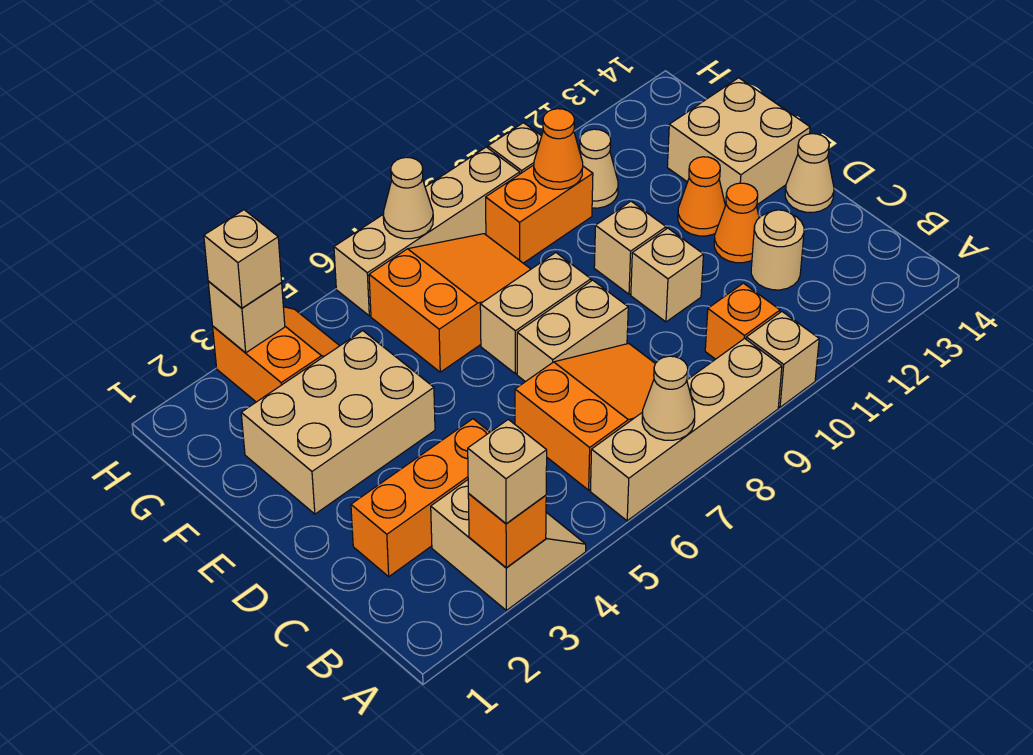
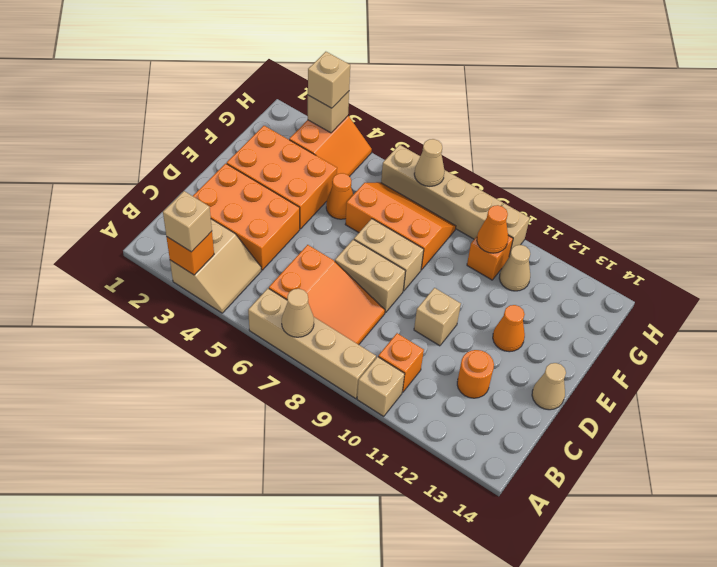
orange brick C2:C4 level 1 -> orange brick C2:D4 level 1
tan round brick C12 level 1 -> orange round brick C12 level 1
orange cone D12 level 1 -> orange cone F5 level 1
tan brick E2:F4 level 1 -> orange brick E2:F4 level 1
tan brick E10 level 1 -> none
tan brick E13:F14 level 1 -> none
orange slope F6:G8 level 1 top 6 -> orange slope F6:G8 level 1 top F
orange brick G9:G10 level 1 -> orange brick G10 level 1

